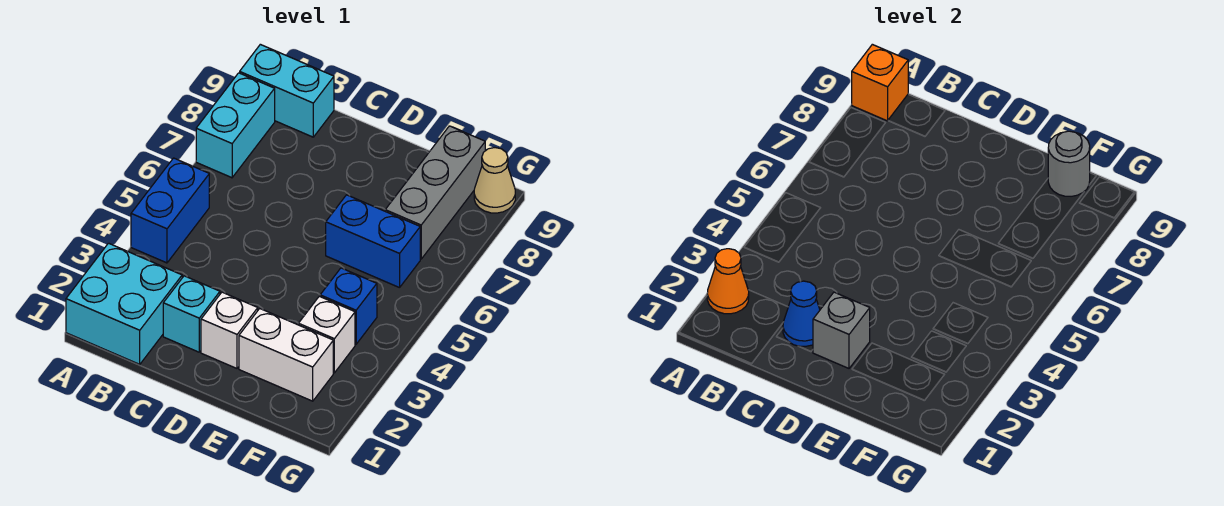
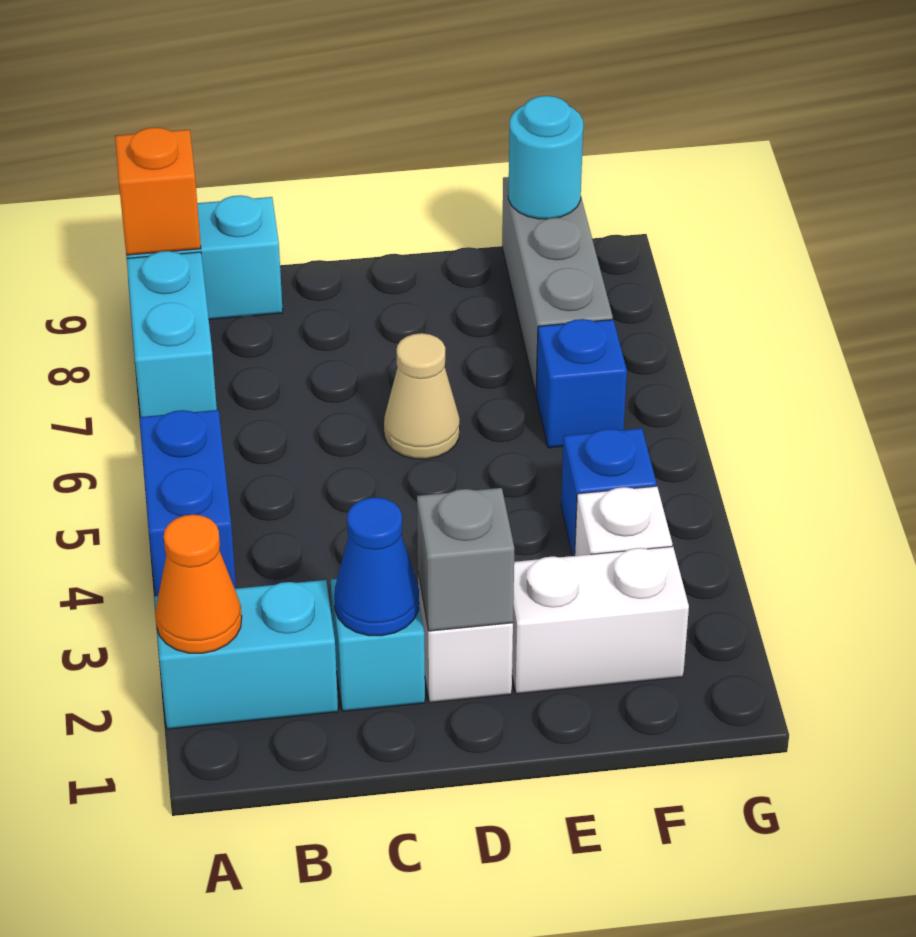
cyan brick A1:B2 level 1 -> cyan brick A2:B2 level 1
blue brick E6:F6 level 1 -> blue brick F6 level 1
grey round brick F9 level 2 -> cyan round brick F9 level 2
tan cone G9 level 1 -> tan cone D6 level 1

